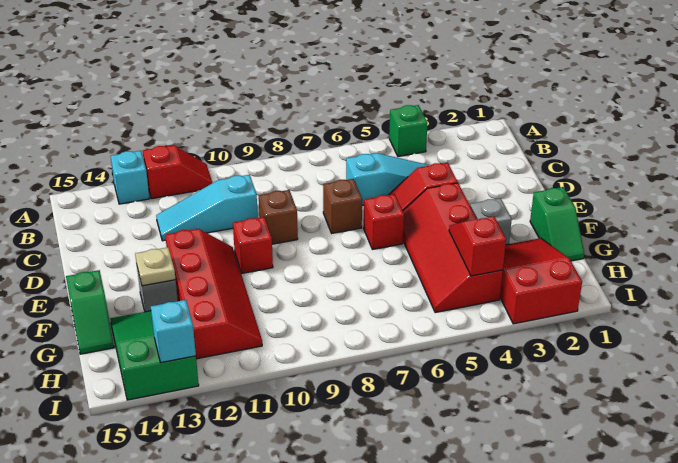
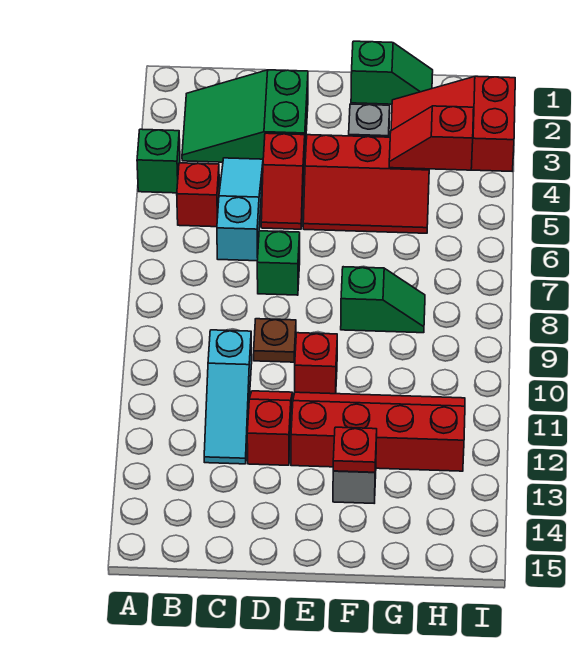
red slope A11:A12 level 1 top 12 -> red slope D11:D12 level 1 top 12
cyan brick A13 level 1 -> none
brown brick D7 level 1 -> green brick D7 level 1
brown brick D9 level 1 -> brown plate D9 level 1
red slope E4:H5 level 1 top 4 -> red slope E4:G5 level 1 top 4
red brick E6 level 1 -> red brick B5 level 1
tan plate F13 level 2 -> red plate F13 level 2
green slope F15:G15 level 1 top F -> green slope F8:G8 level 1 top F
green slope G13:I14 level 1 top I -> green slope B2:D3 level 1 top D
cyan brick I13 level 2 -> none

